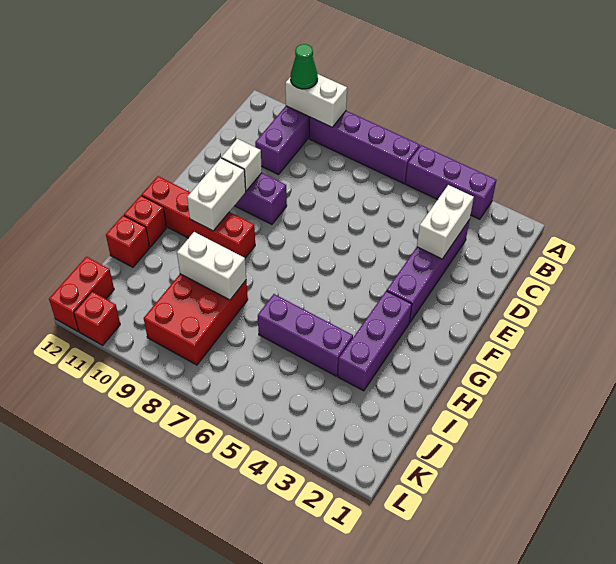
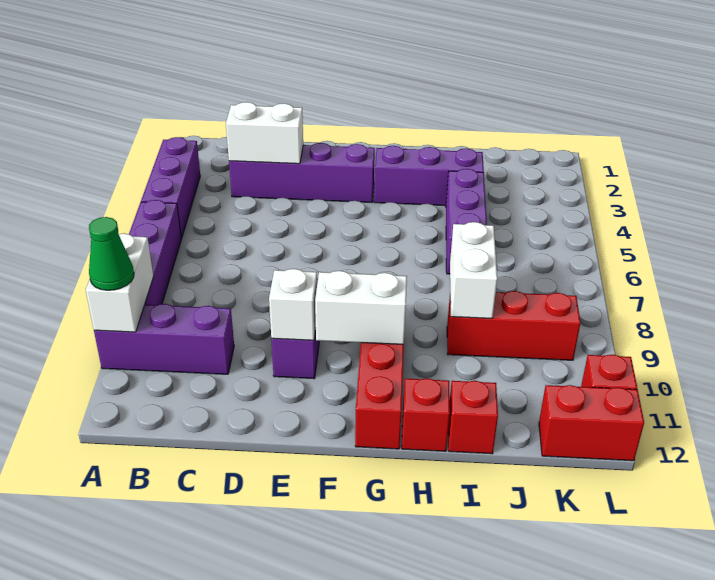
red brick I8:K9 level 1 -> red brick I9:K9 level 1

